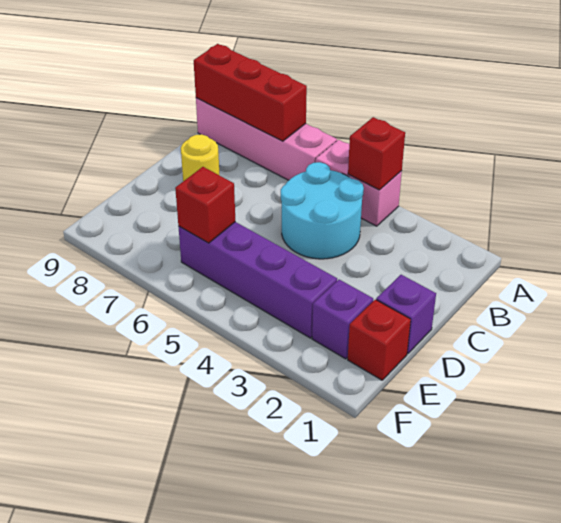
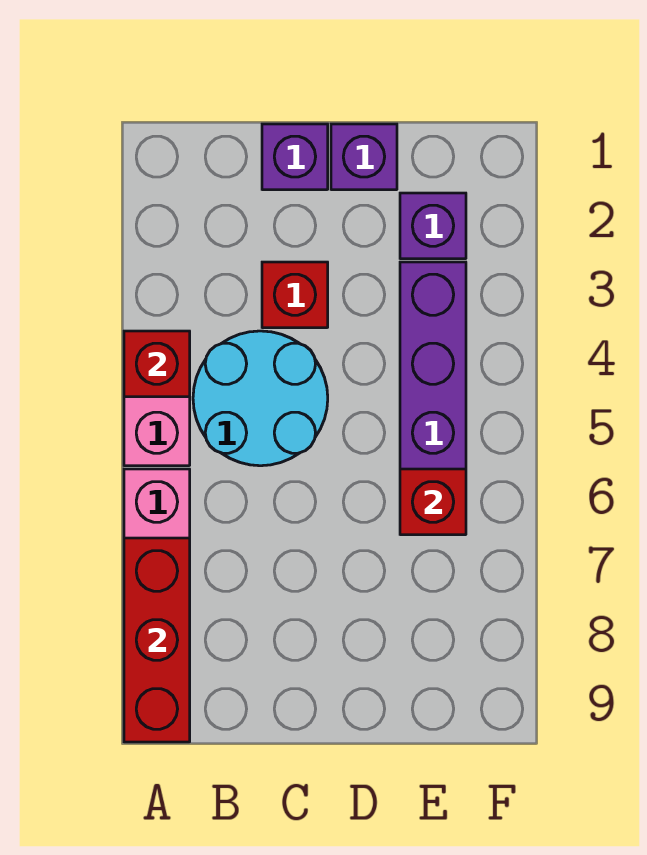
none -> purple brick C1 level 1
yellow round brick C8 level 1 -> none
red brick E1 level 1 -> red brick C3 level 1

